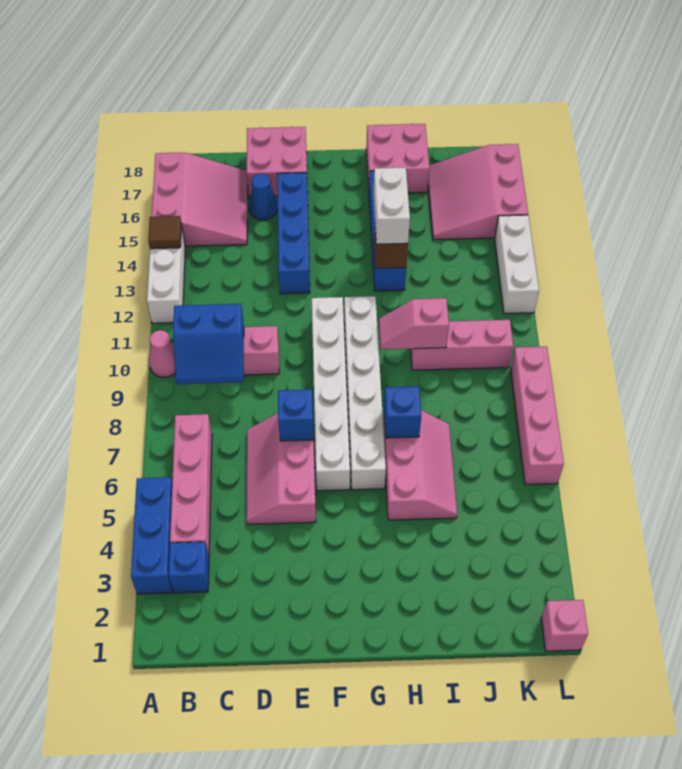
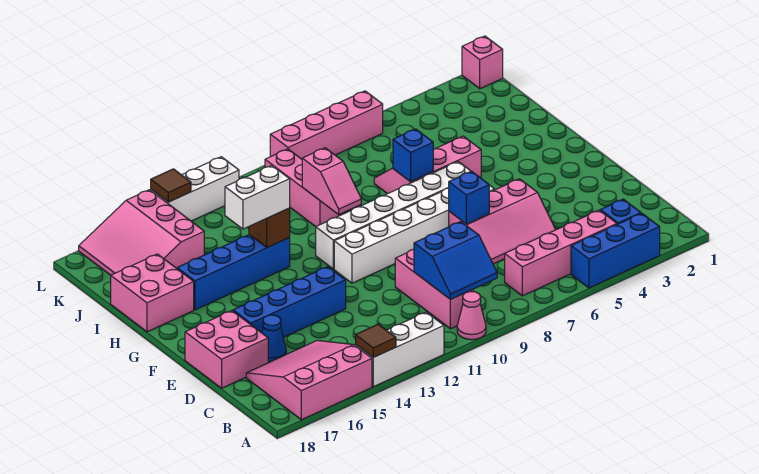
blue slope B9:C10 level 2 top 10 -> blue slope B9:C10 level 2 top C
pink slope J15:L17 level 1 top L -> pink slope J15:L17 level 1 top 15
none -> brown tile L14 level 2

